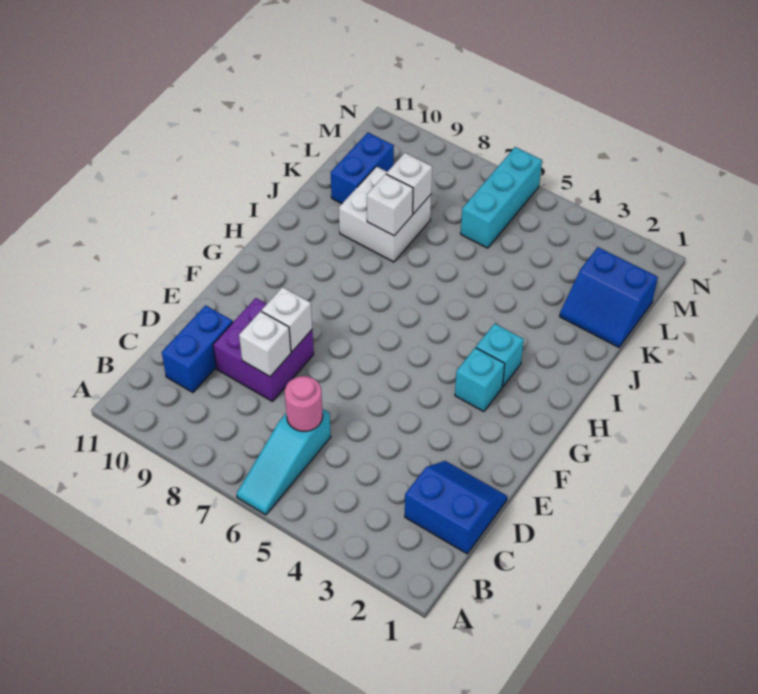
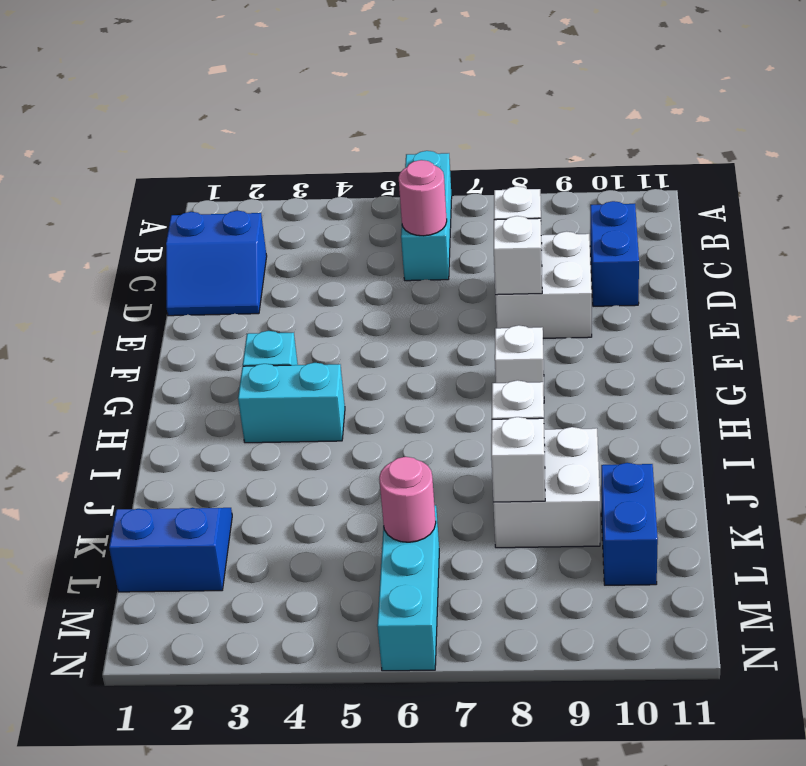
cyan slope A6:C6 level 1 top C -> cyan brick A6:C6 level 1
purple brick D8:E9 level 1 -> white brick D8:E9 level 1
none -> white brick G8 level 1
cyan brick H3 level 1 -> cyan brick H3:H4 level 1
none -> pink round brick L6 level 2

